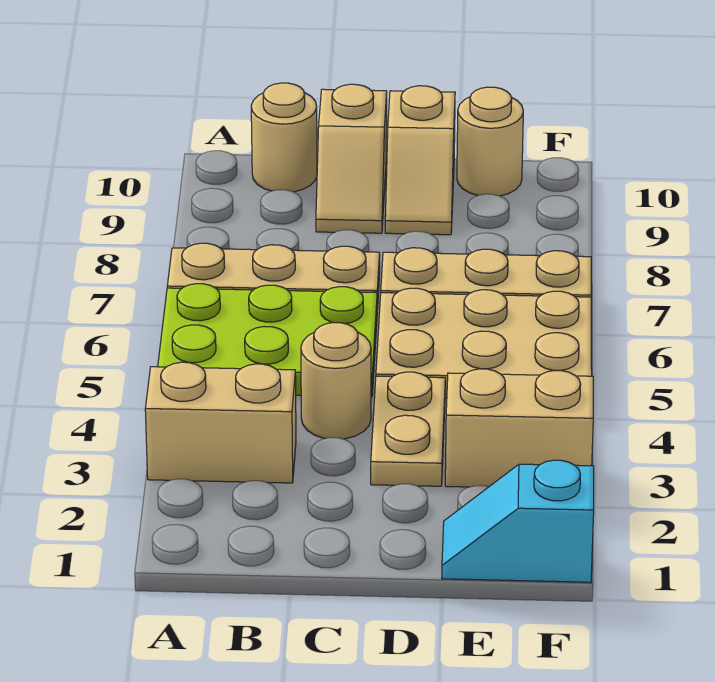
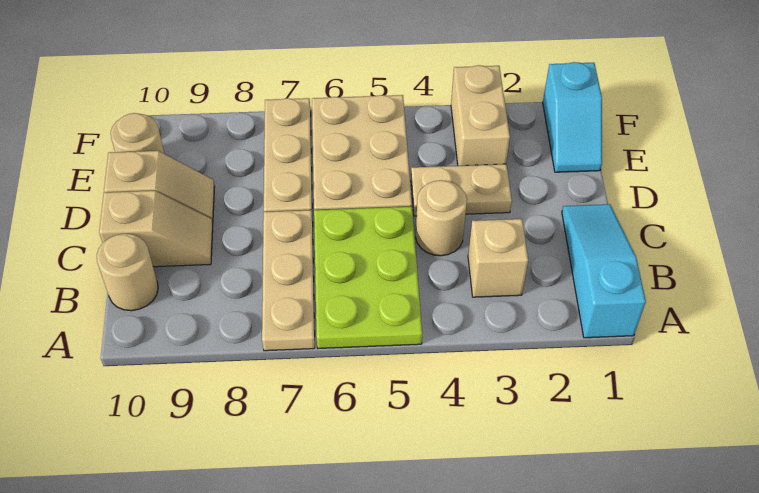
none -> cyan slope A1:C1 level 1 top A
tan brick A3:B3 level 1 -> tan brick B3 level 1

